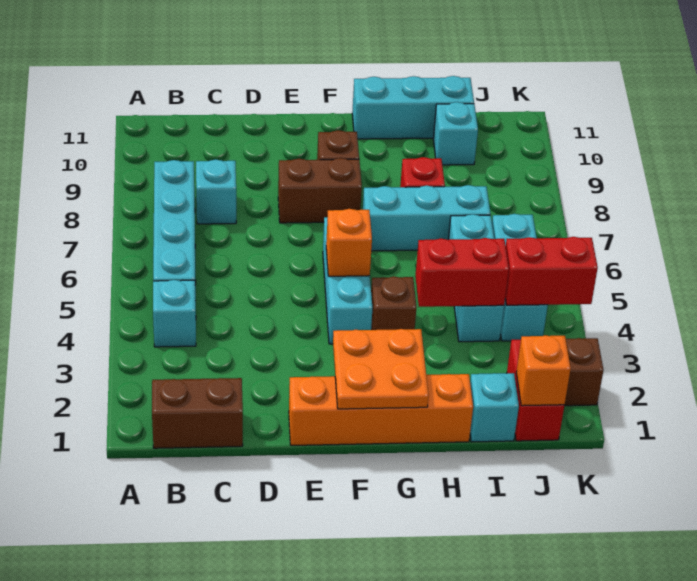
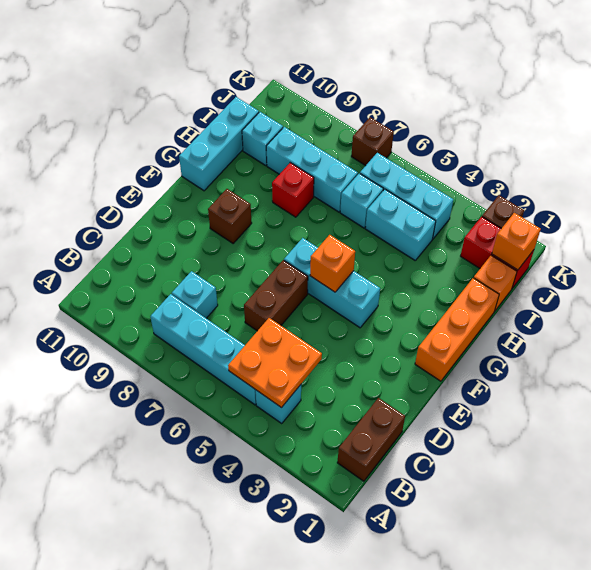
orange brick E1:H1 level 1 -> orange brick F1:H1 level 1
brown brick E8:F8 level 1 -> brown brick D6:E6 level 1
orange plate F1:G2 level 2 -> orange plate B4:C5 level 2
brown brick G4 level 1 -> brown brick K7 level 1
cyan brick G7:I7 level 1 -> cyan brick I7:I9 level 1
red brick H4:I4 level 2 -> none
cyan brick I1 level 1 -> orange brick I1 level 1
red brick J4:K4 level 2 -> none

